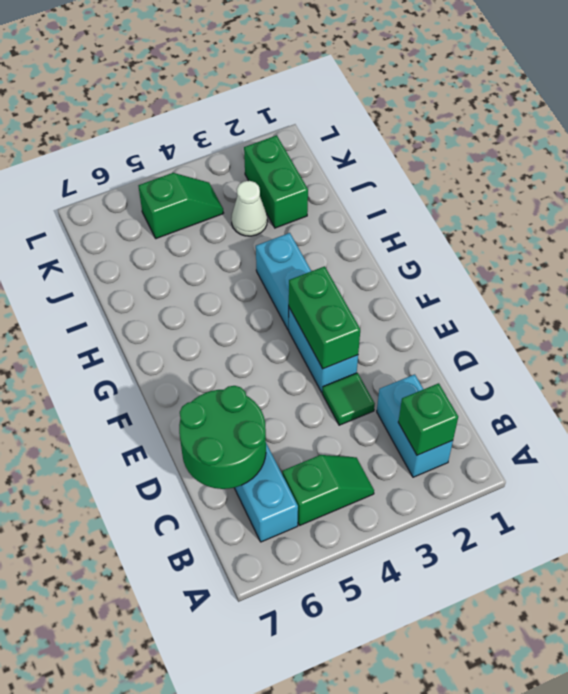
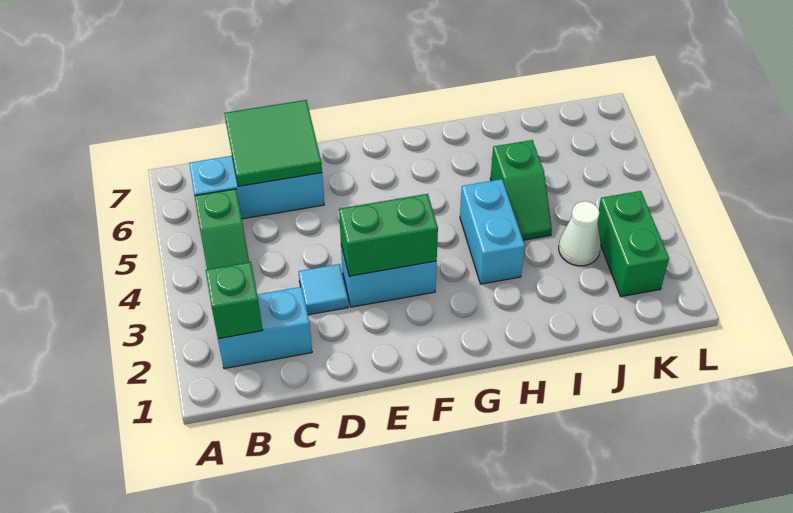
green round brick C6:D7 level 2 -> green tile C6:D7 level 2
green tile D3 level 1 -> cyan tile D3 level 1
cyan brick G3:H3 level 1 -> cyan brick H3:H4 level 1
green brick J2:K2 level 1 -> green brick K2:K3 level 1
green slope K4:K5 level 1 top 5 -> green slope I4:I5 level 1 top 5

